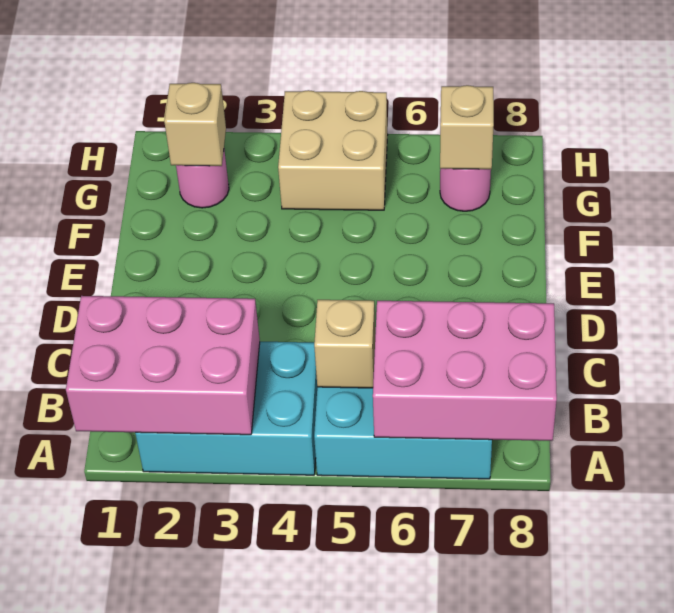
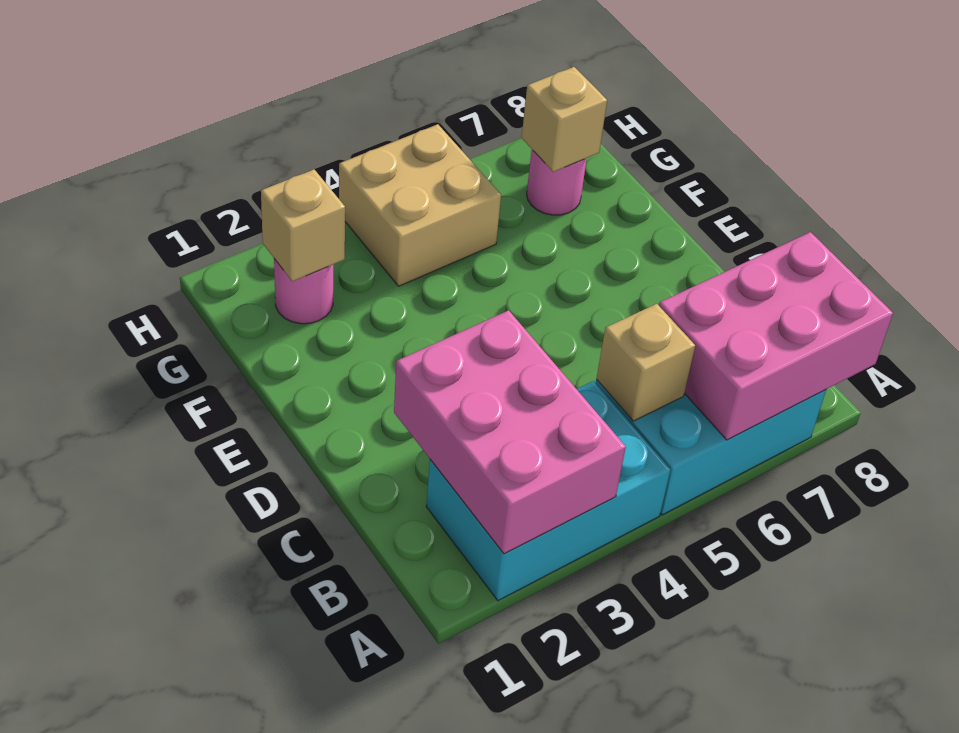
pink brick A1:B3 level 2 -> pink brick A2:C3 level 2

